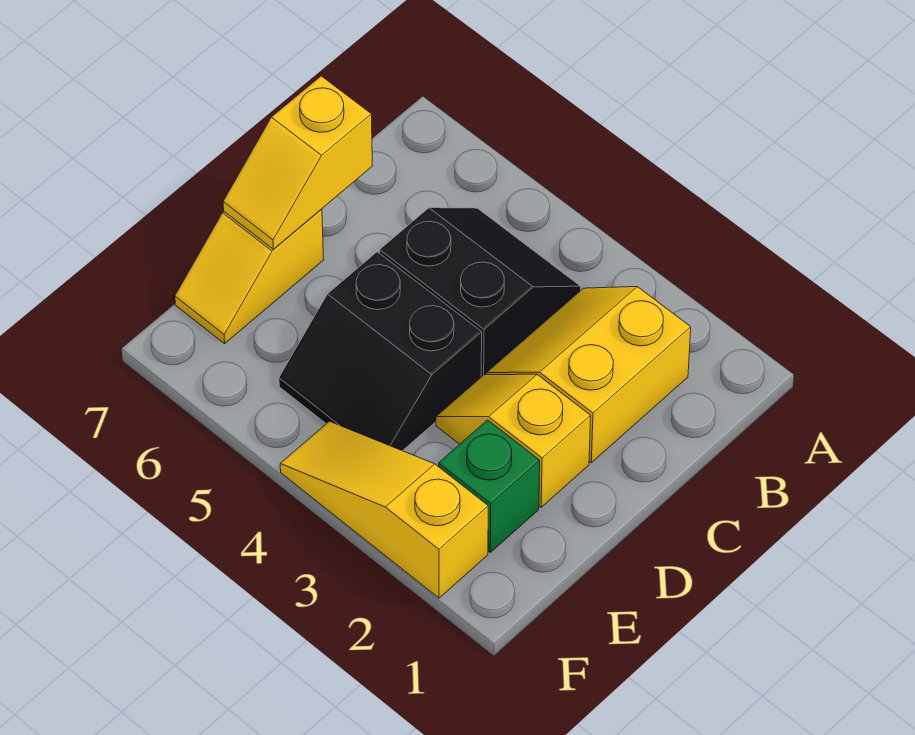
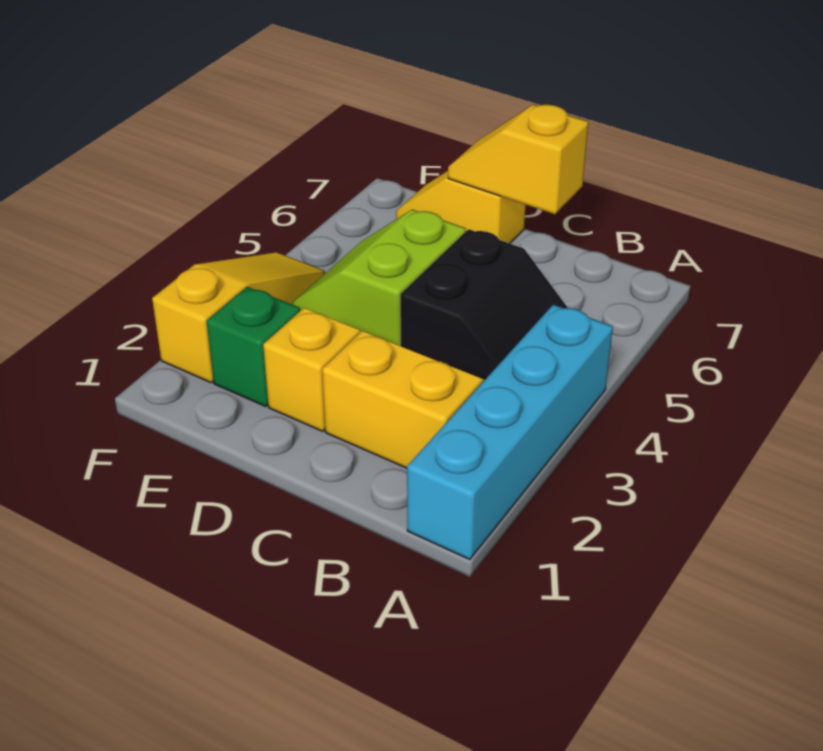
none -> cyan brick A1:A4 level 1
black slope D4:E5 level 1 top D -> lime slope D4:E5 level 1 top D

